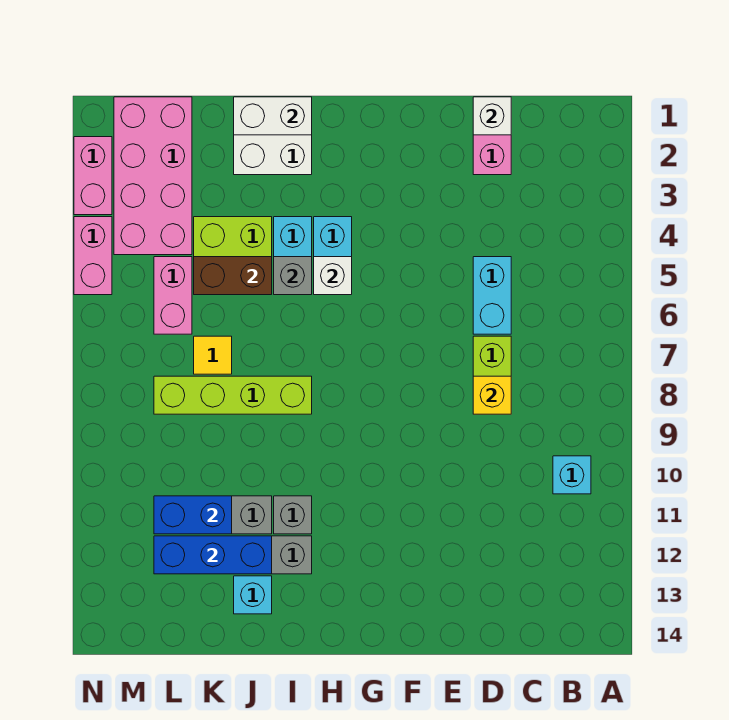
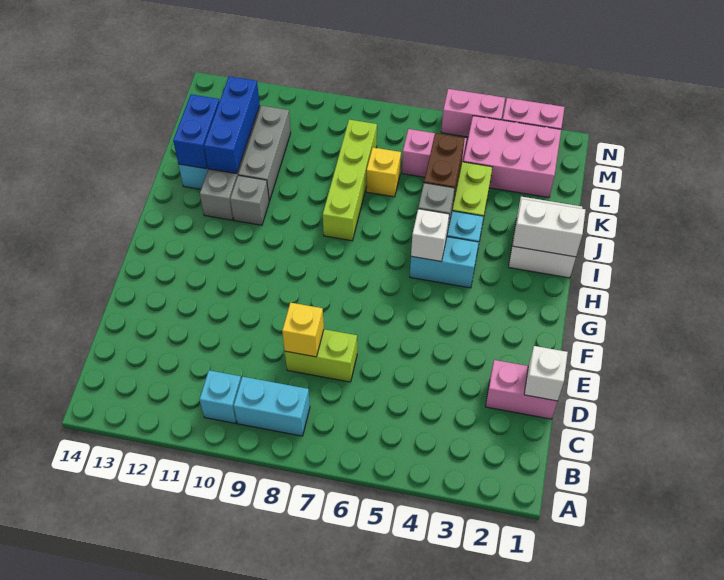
cyan brick D5:D6 level 1 -> cyan brick B8:B9 level 1
white brick I1:J1 level 2 -> white brick I1:I2 level 2
yellow tile K7 level 1 -> yellow brick K7 level 1
blue brick K11:L11 level 2 -> blue brick J13:K13 level 2
pink brick L1:M4 level 1 -> pink brick L2:M4 level 1

